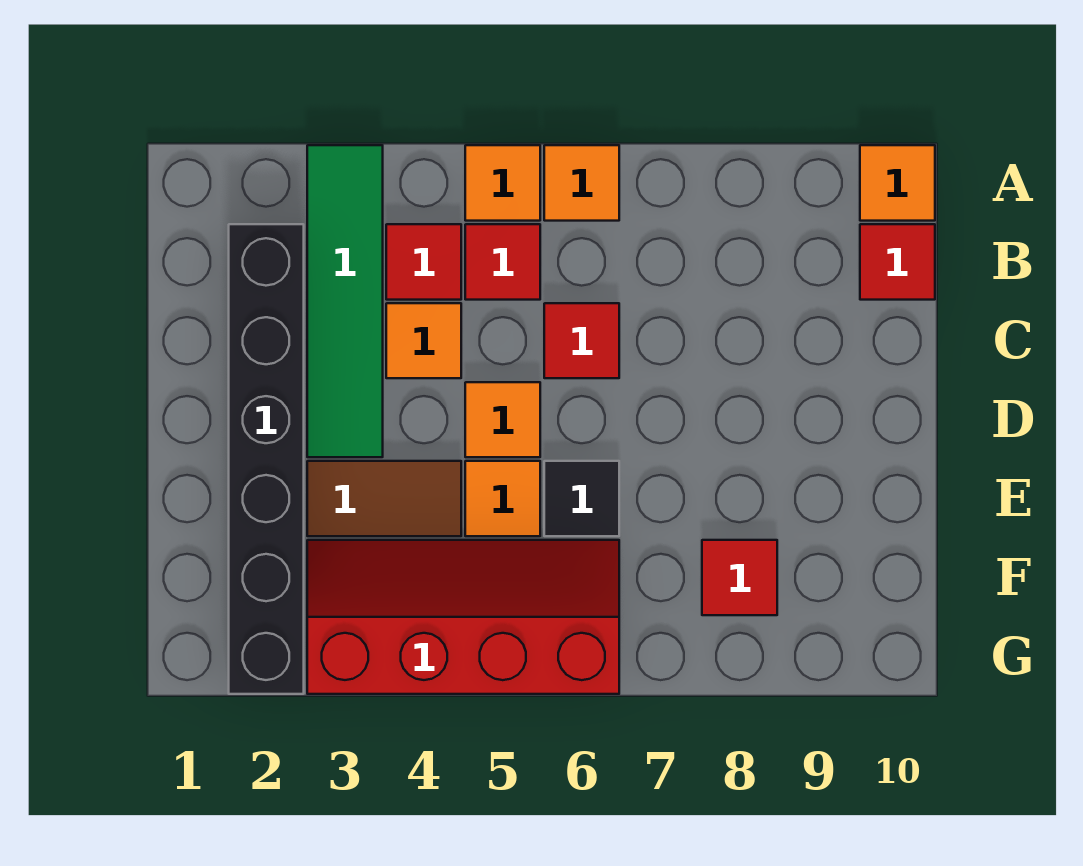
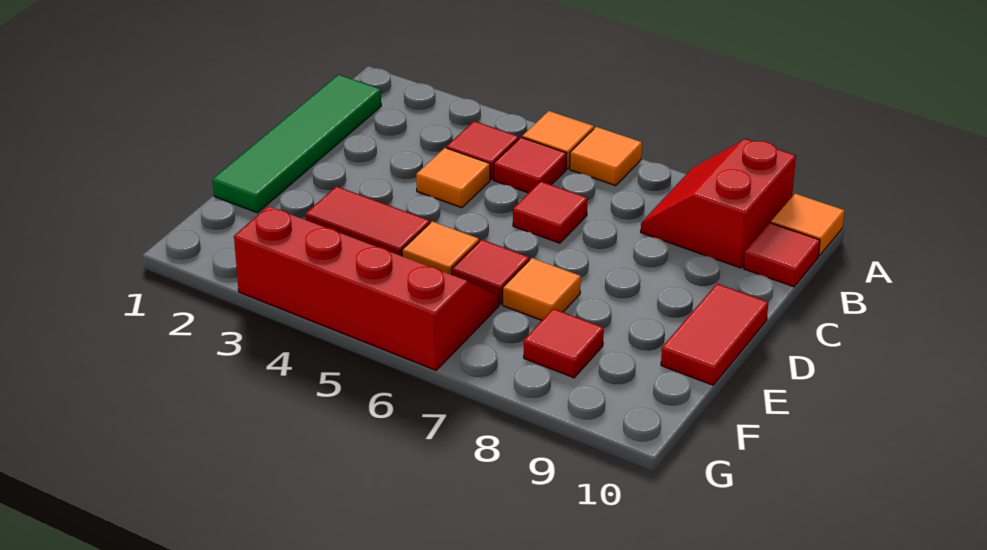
green tile A3:D3 level 1 -> green tile B1:E1 level 1
none -> red slope A8:B9 level 1 top 9
black brick B2:G2 level 1 -> none
orange tile D5 level 1 -> orange tile E7 level 1
none -> red tile D10:E10 level 1
brown tile E3:E4 level 1 -> red tile E3:E4 level 1
black tile E6 level 1 -> red tile E6 level 1

